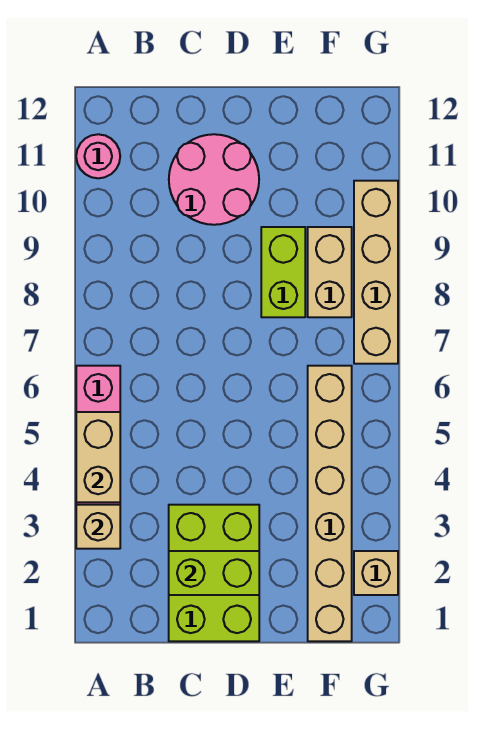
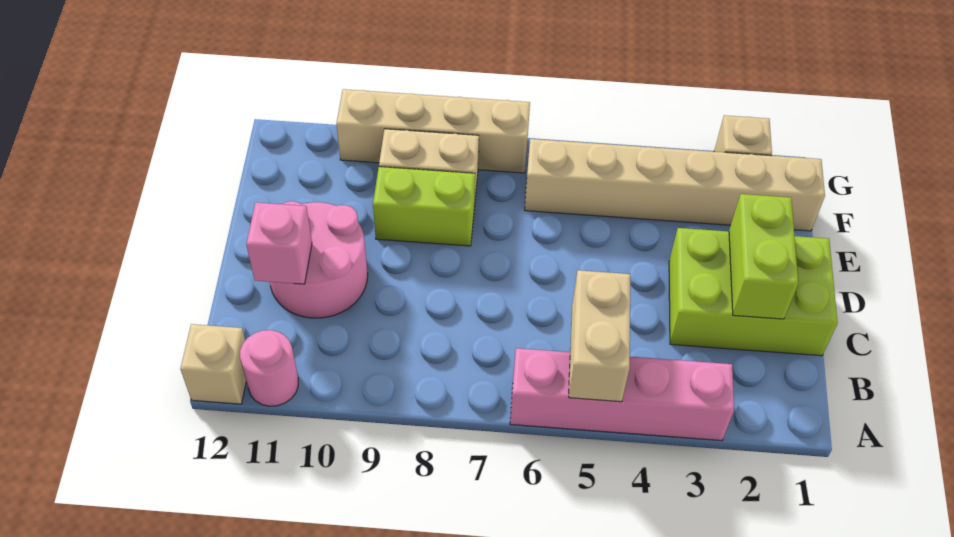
tan brick A3 level 2 -> tan brick A12 level 1
tan brick A4:A5 level 2 -> tan brick A5:B5 level 2
none -> pink brick C11 level 2

